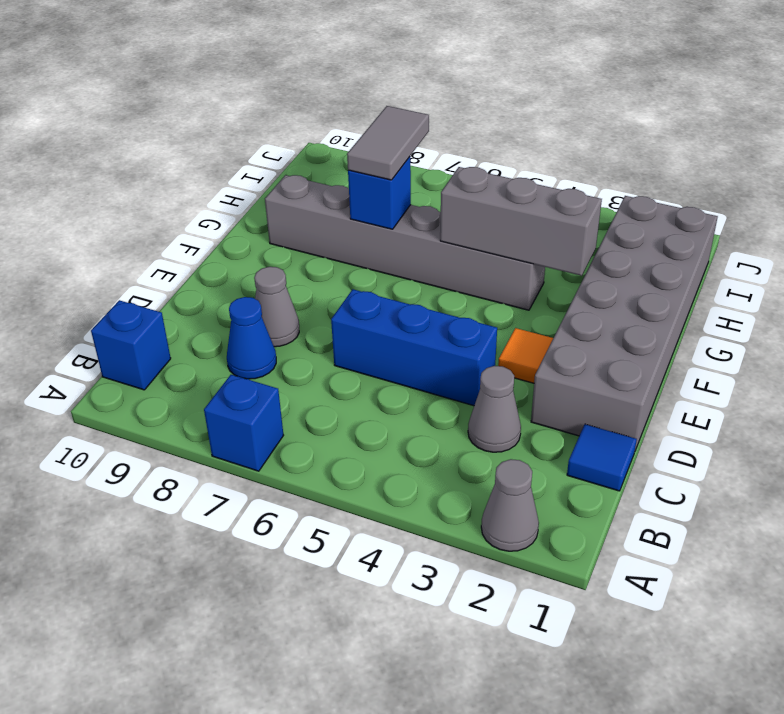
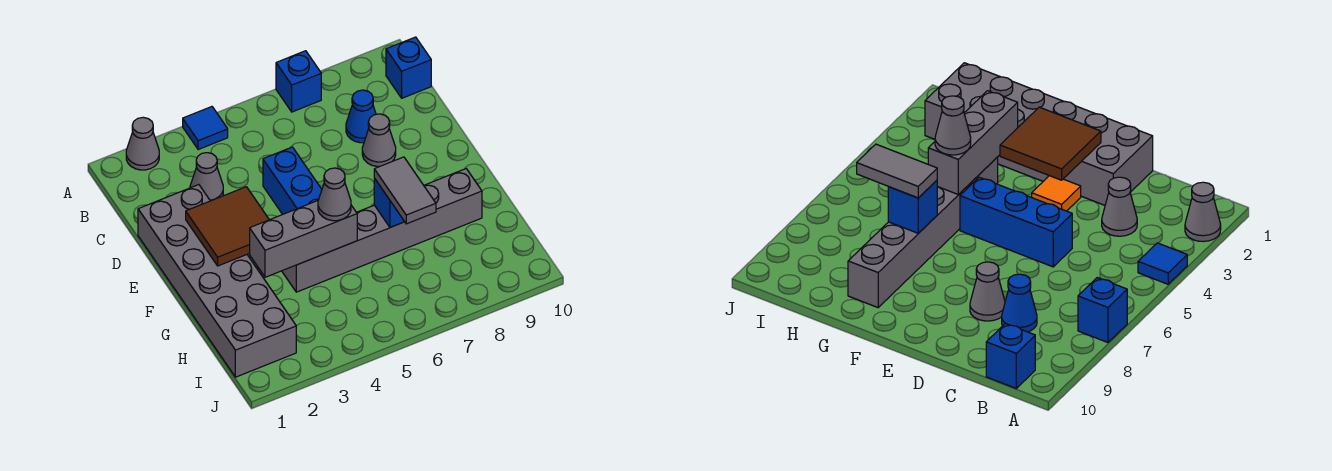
blue tile C1 level 1 -> blue tile A4 level 1
blue brick D4:D6 level 1 -> blue brick D5:F5 level 1
none -> brown tile E2:F3 level 2
none -> grey cone G5 level 3

